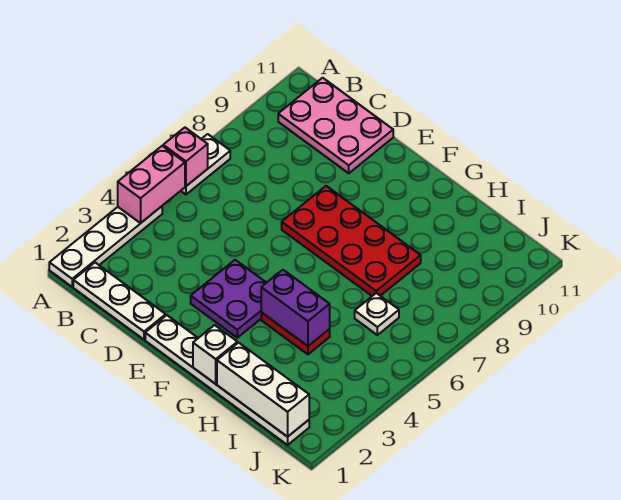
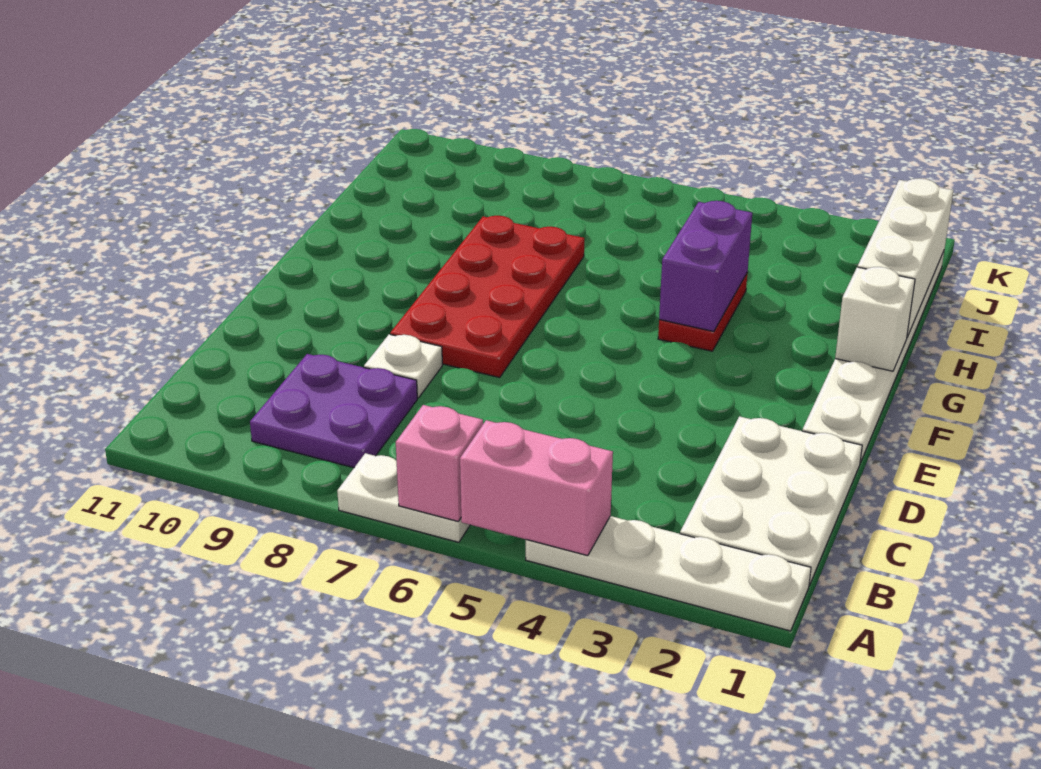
white plate B1:D1 level 1 -> white plate B1:D2 level 1
pink plate B10:D11 level 1 -> none
purple plate E3:F4 level 1 -> purple plate B8:C9 level 1
white plate I6 level 1 -> white plate D8 level 1

